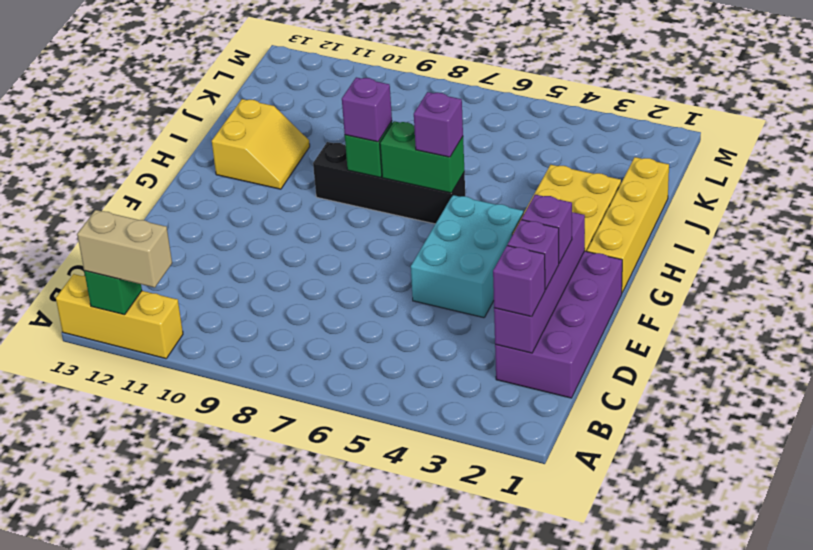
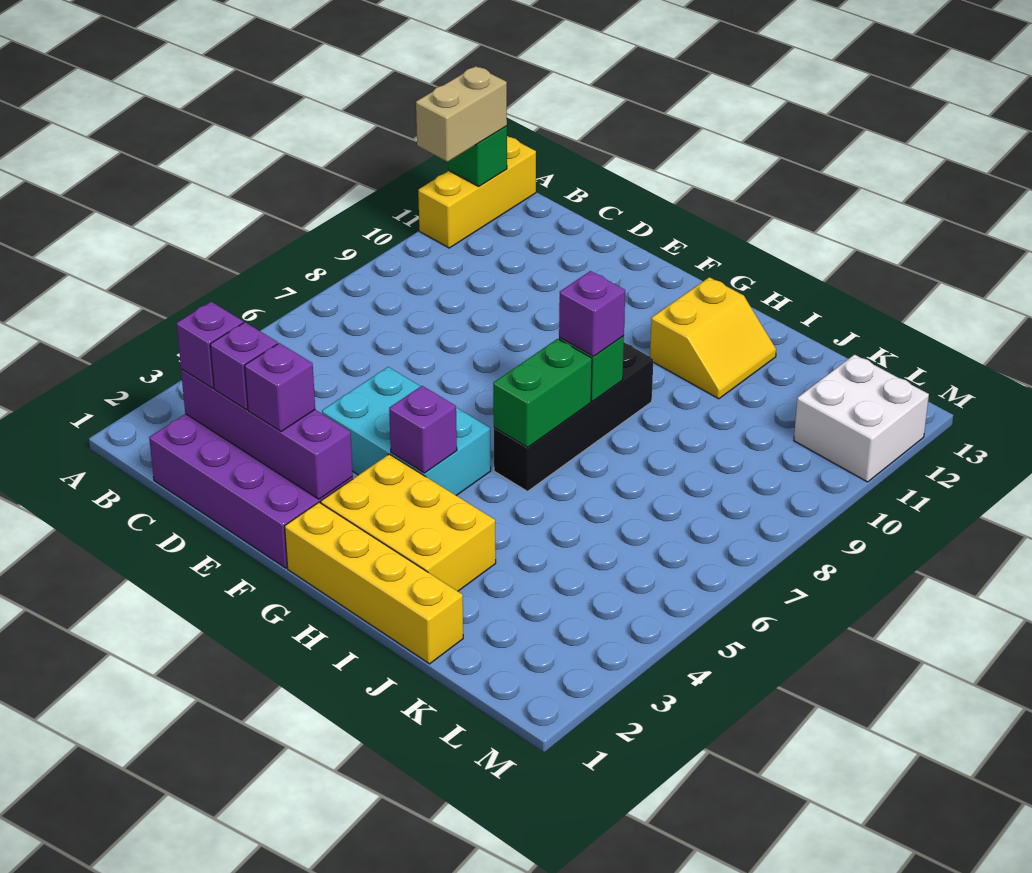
purple brick H6 level 3 -> purple brick G4 level 2
yellow slope H11:I12 level 1 top 12 -> yellow slope H11:I12 level 1 top H
none -> white brick L11:M12 level 1

